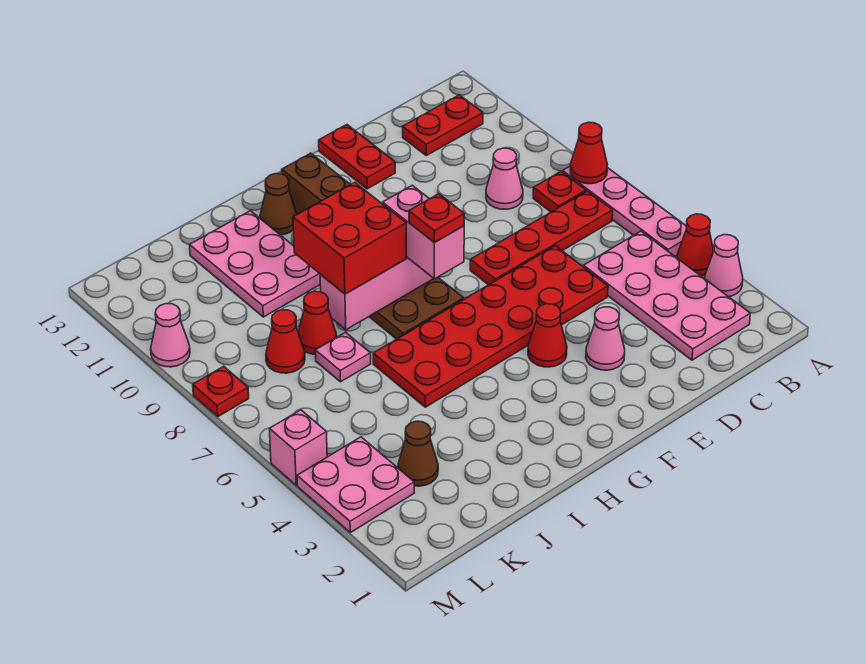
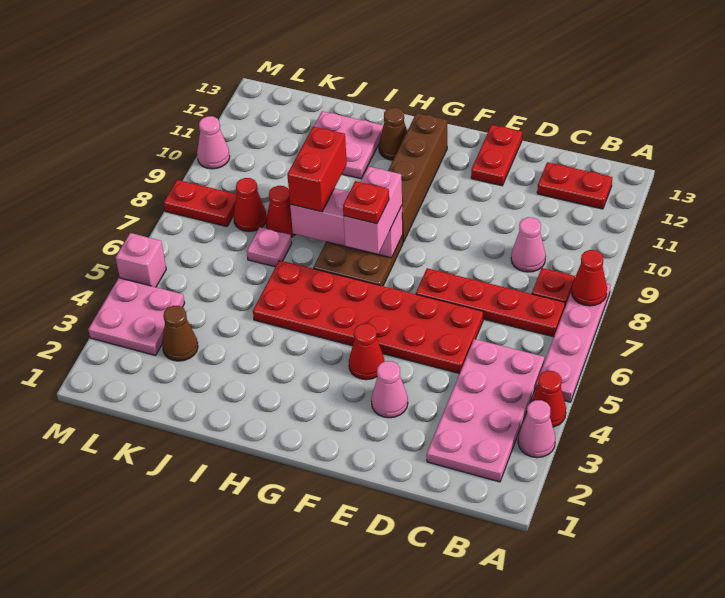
red brick H8:I9 level 3 -> red brick I8:I9 level 3
pink plate I10:J12 level 1 -> pink plate I11:J12 level 1
red plate M8 level 1 -> red plate L8:M8 level 1

